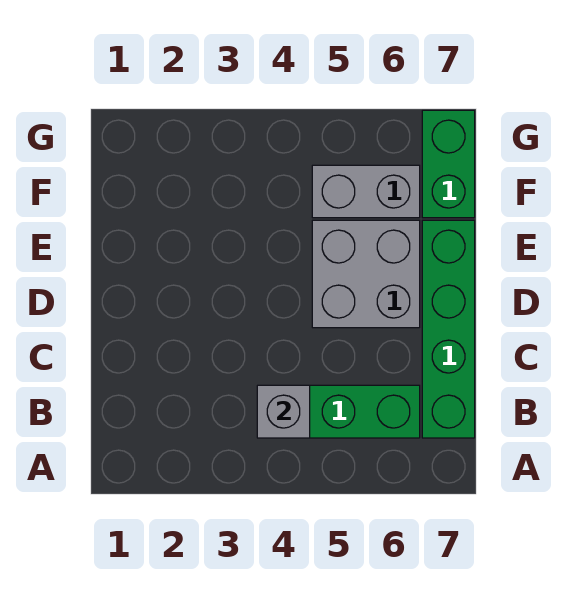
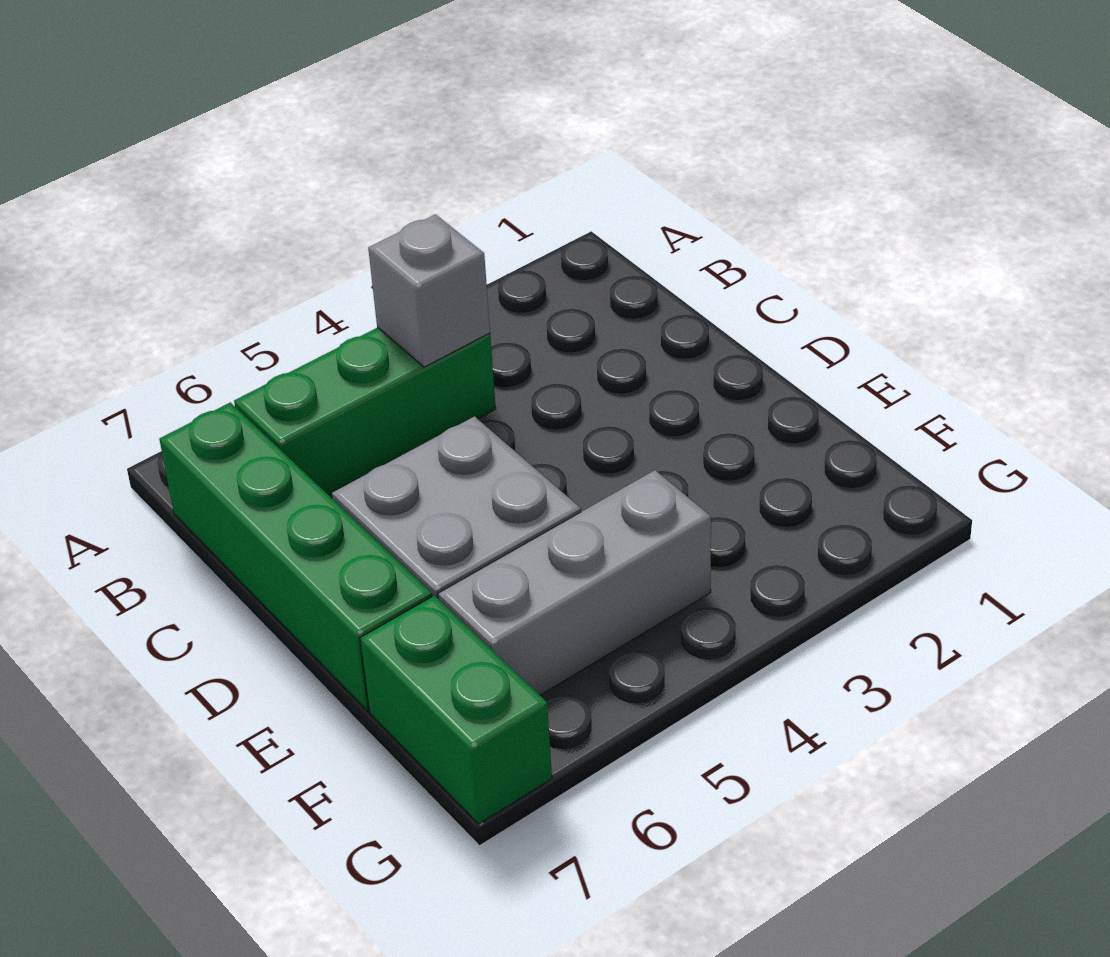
grey brick F5:F6 level 1 -> grey brick F4:F6 level 1

